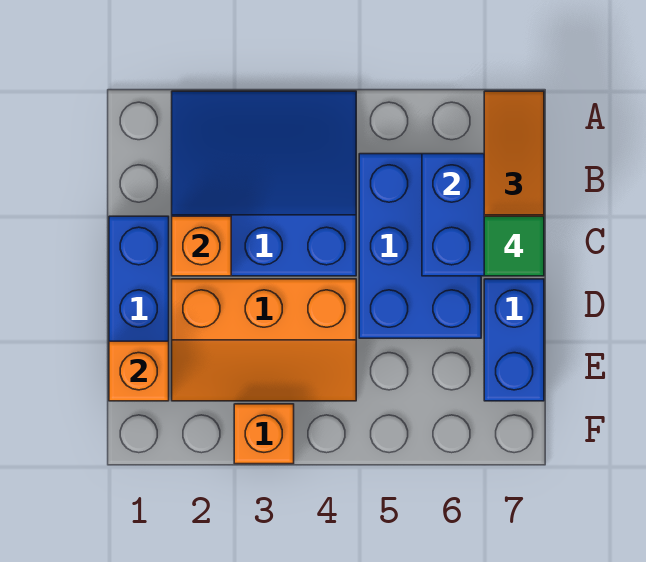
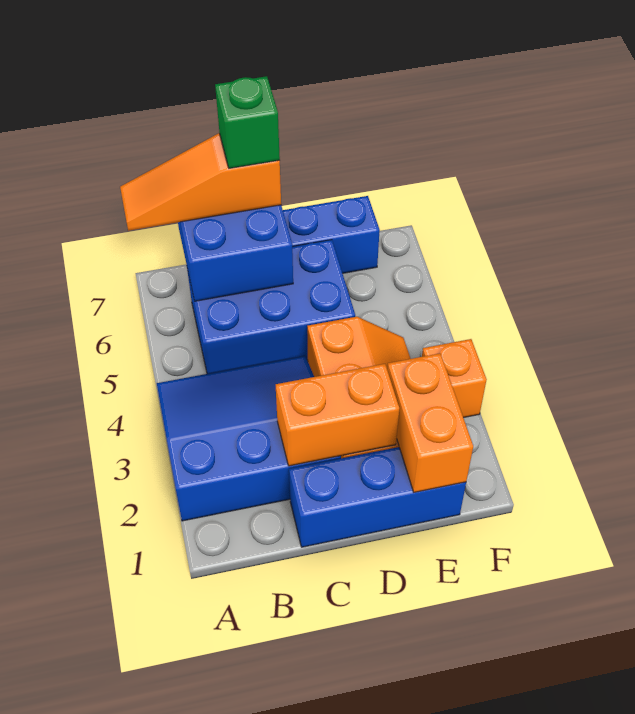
blue slope A2:C4 level 1 top C -> blue slope A2:C4 level 1 top 2
orange brick C2 level 2 -> orange brick C2:D2 level 2
green tile C7 level 4 -> green brick C7 level 4
orange brick E1 level 2 -> orange brick E1:E2 level 2

